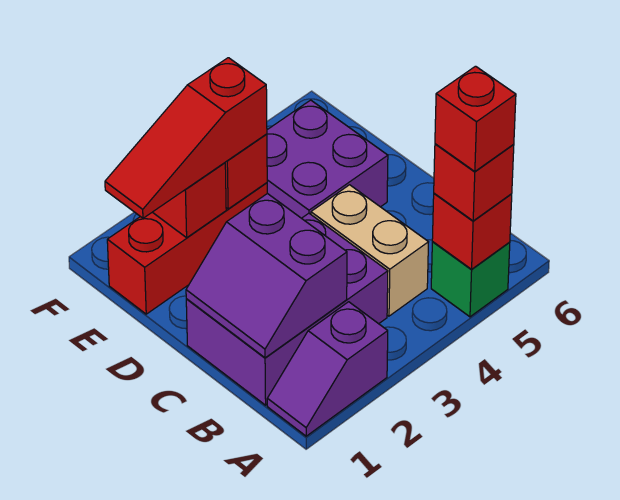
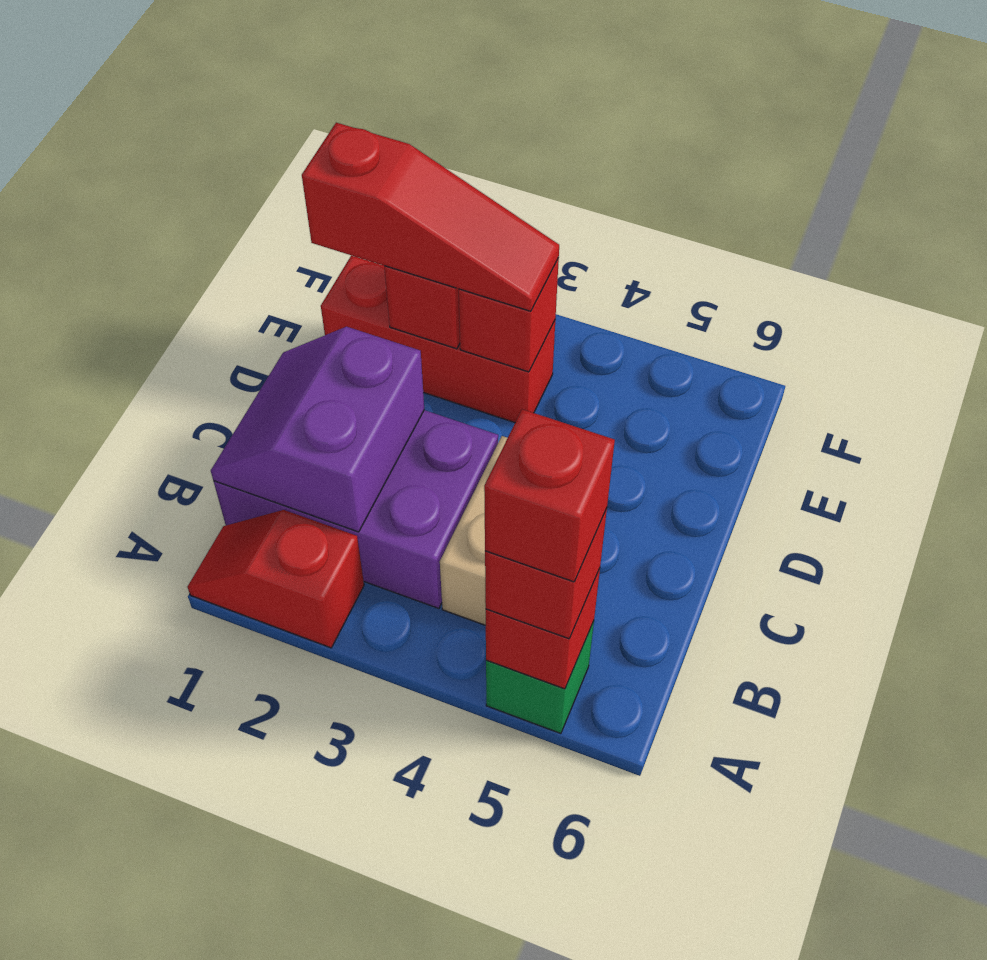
purple slope A1:A2 level 1 top 2 -> red slope A1:A2 level 1 top 2
purple brick D4:E5 level 1 -> none
red slope E1:E3 level 3 top 3 -> red slope E1:E3 level 3 top 1

